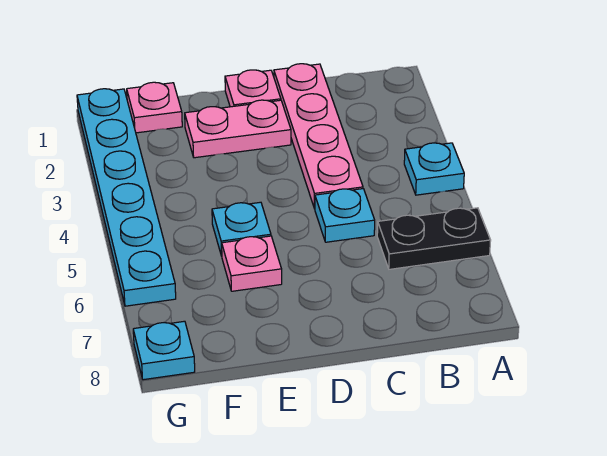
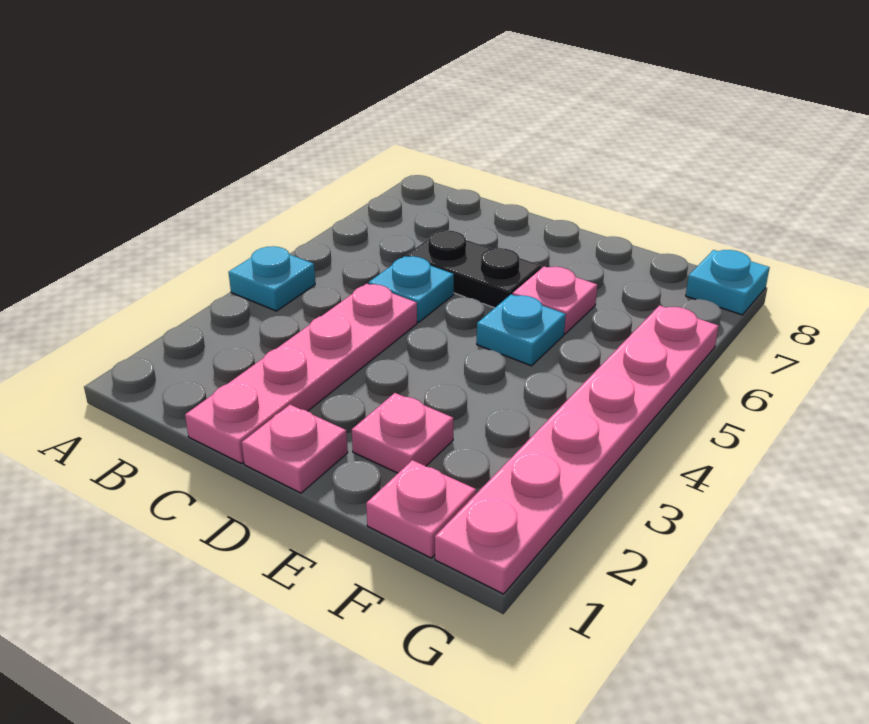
black plate A6:B6 level 1 -> black plate C6:D6 level 1
pink plate D2:E2 level 1 -> pink plate E2 level 1
cyan plate G1:G6 level 1 -> pink plate G1:G6 level 1

